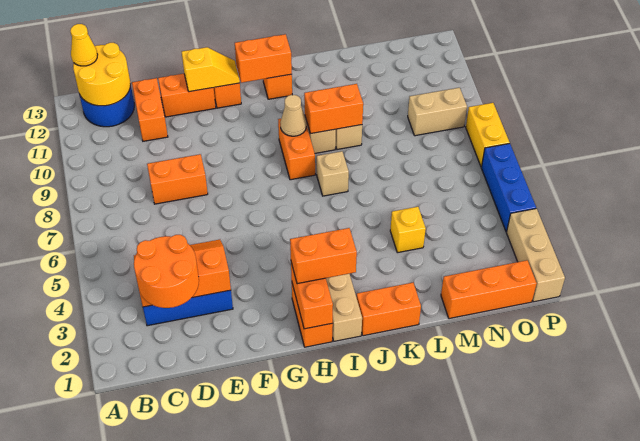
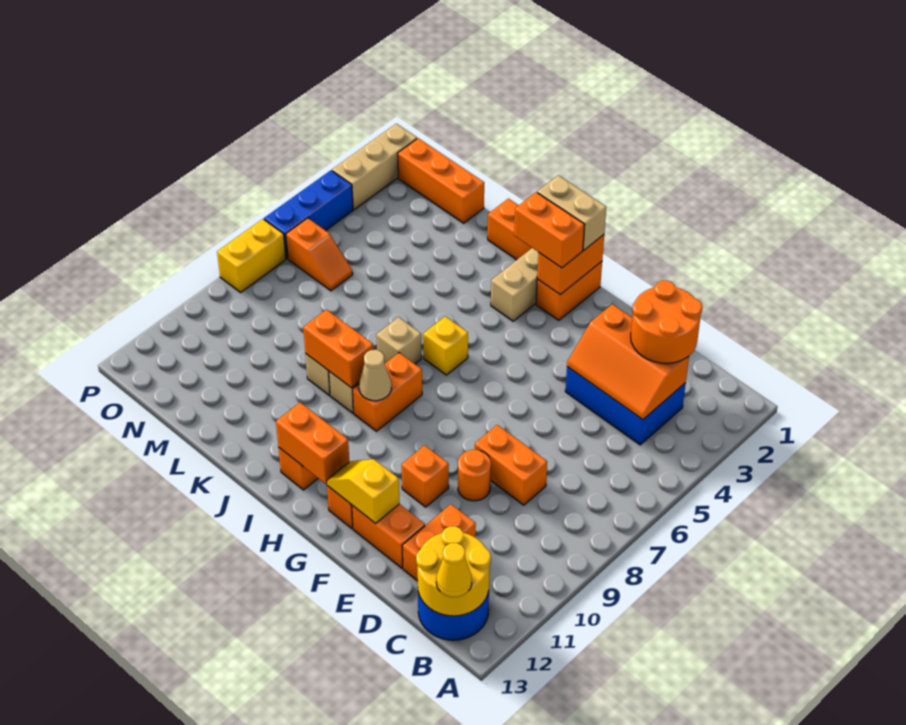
none -> orange round brick E9 level 1
none -> orange brick F10 level 1
yellow brick L4 level 1 -> yellow brick I6 level 1
none -> orange slope N6:O6 level 1 top O
tan brick N9:O9 level 1 -> tan brick H1:I1 level 3

